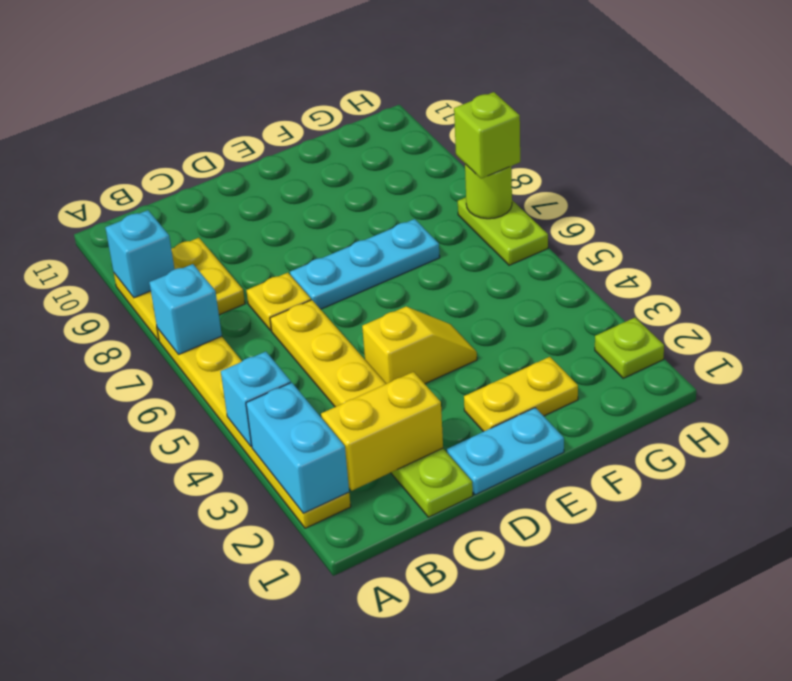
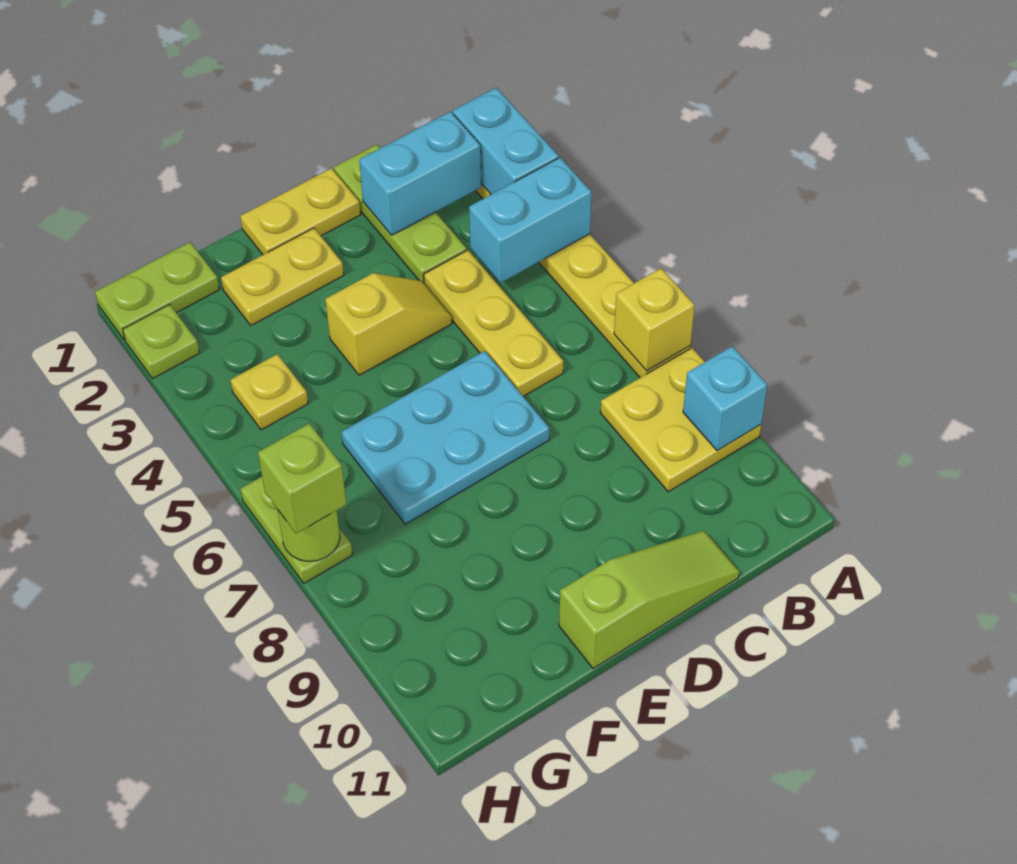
cyan brick A4 level 2 -> cyan brick A4:B4 level 2
cyan brick A7 level 2 -> yellow brick A7 level 2
yellow brick B2:C2 level 2 -> cyan brick B2:C2 level 2
yellow plate C7 level 1 -> yellow plate G4 level 1
none -> lime slope C11:E11 level 1 top E
cyan plate D1:E1 level 1 -> yellow plate D1:E1 level 1
yellow slope D4:E4 level 1 top D -> yellow slope D4:E4 level 1 top E
cyan plate D7:F7 level 1 -> cyan plate D6:F7 level 1
none -> lime plate G1:H1 level 1

